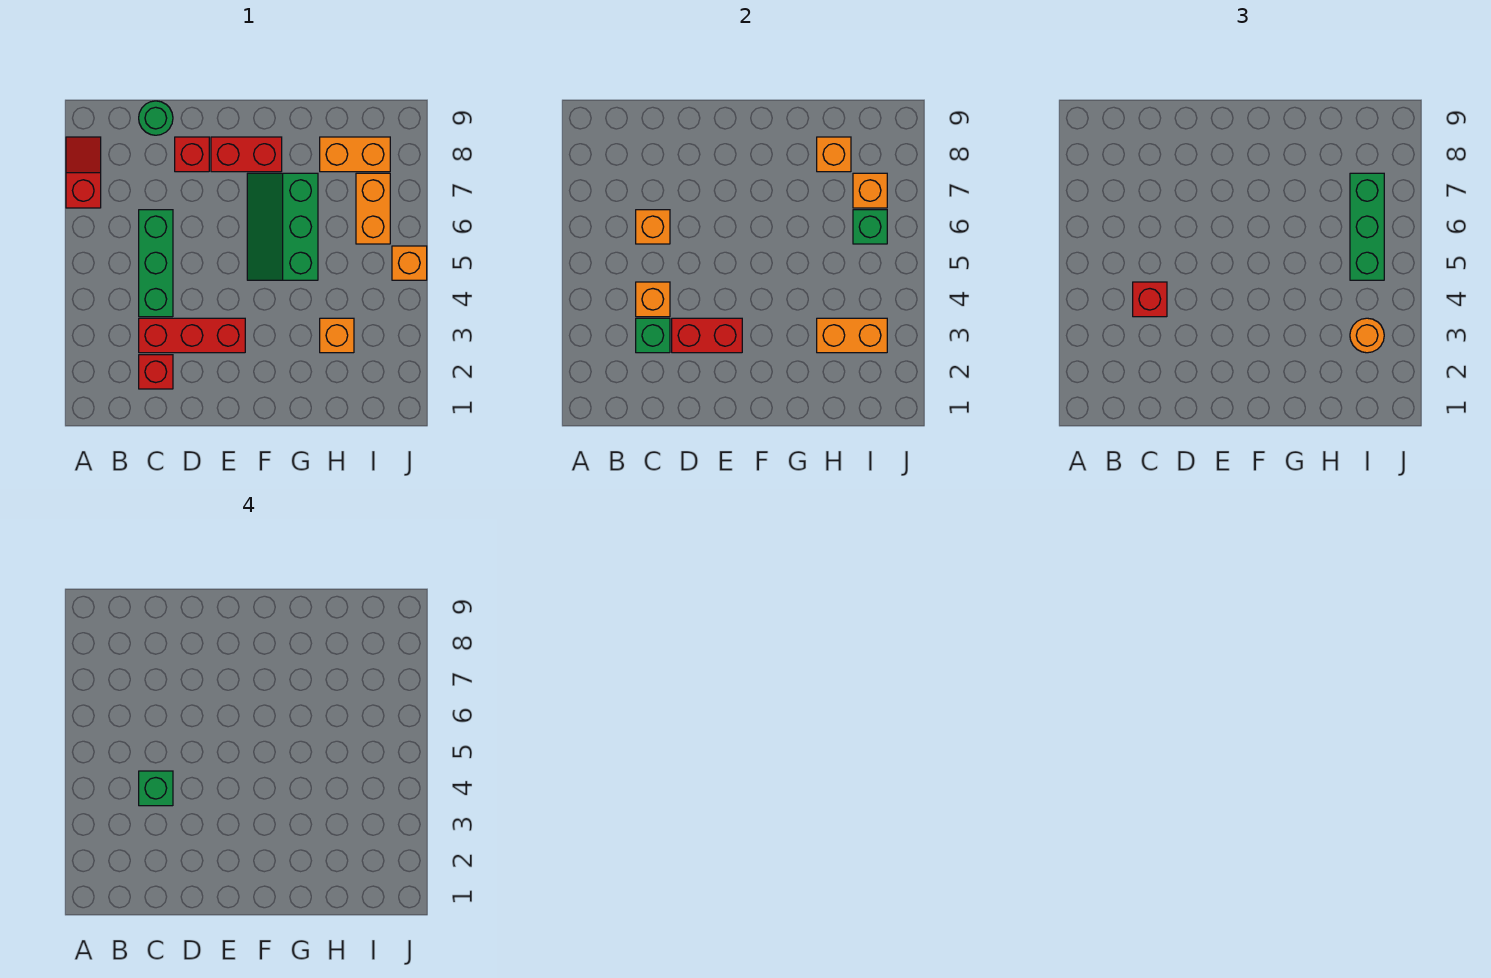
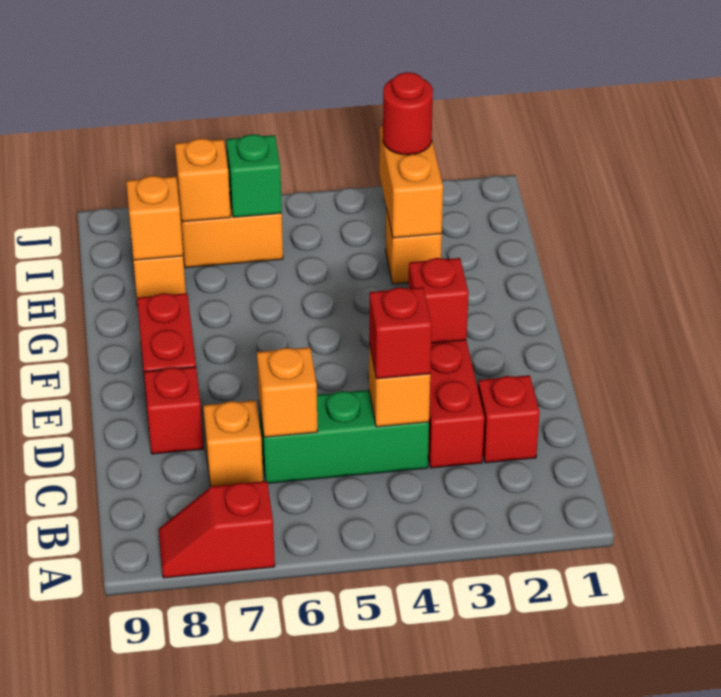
green brick C3 level 2 -> none
green brick C4 level 4 -> none
green round brick C9 level 1 -> none
red brick D3:E3 level 2 -> red brick E3 level 2
green slope F5:G7 level 1 top G -> none
orange round brick I3 level 3 -> red round brick I3 level 3
green brick I5:I7 level 3 -> none
orange brick J5 level 1 -> orange brick C7 level 1

